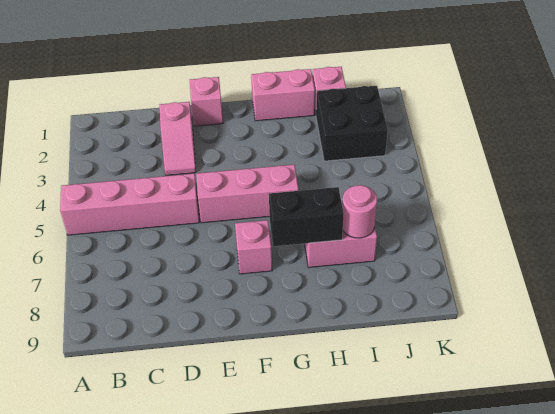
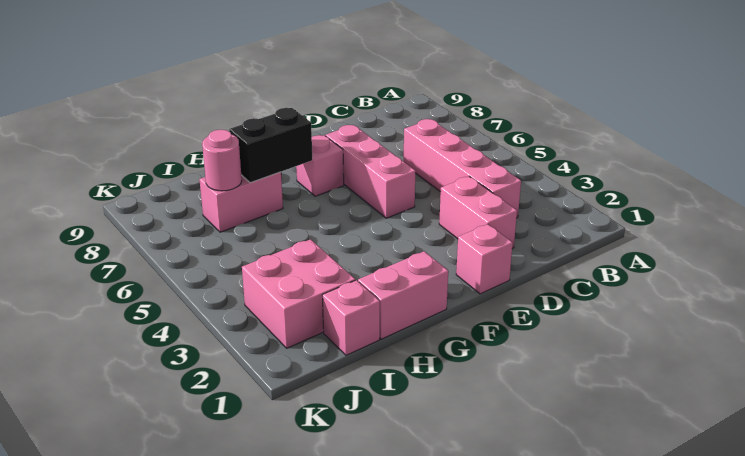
pink brick A5:D5 level 1 -> pink brick C3:C6 level 1
pink slope D2:D3 level 1 top 2 -> pink brick D2:D3 level 1
pink brick E5:G5 level 1 -> pink brick E5:E7 level 1
black brick I2:J3 level 1 -> pink brick I2:J3 level 1

